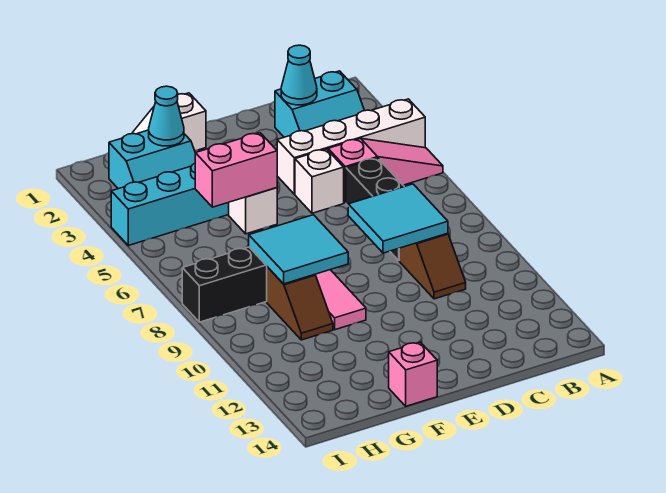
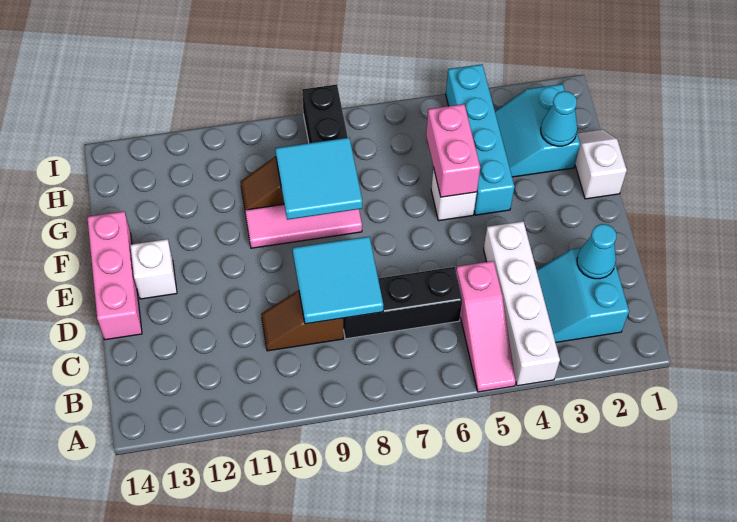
white brick D5 level 1 -> white brick E13 level 1
pink brick F14 level 1 -> pink brick D14:F14 level 1

